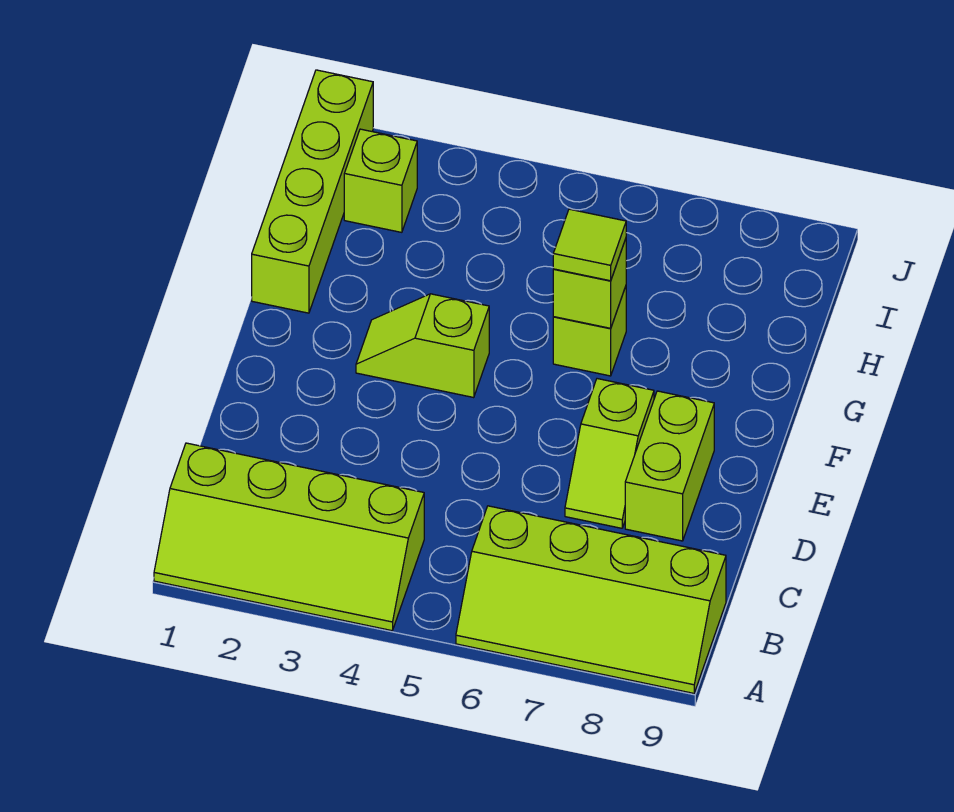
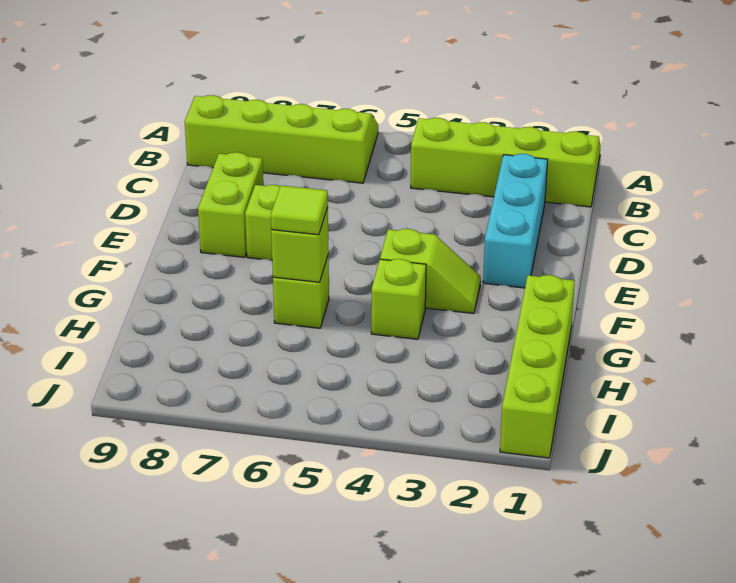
none -> cyan brick C2:E2 level 1
lime brick I2 level 1 -> lime brick G4 level 1

